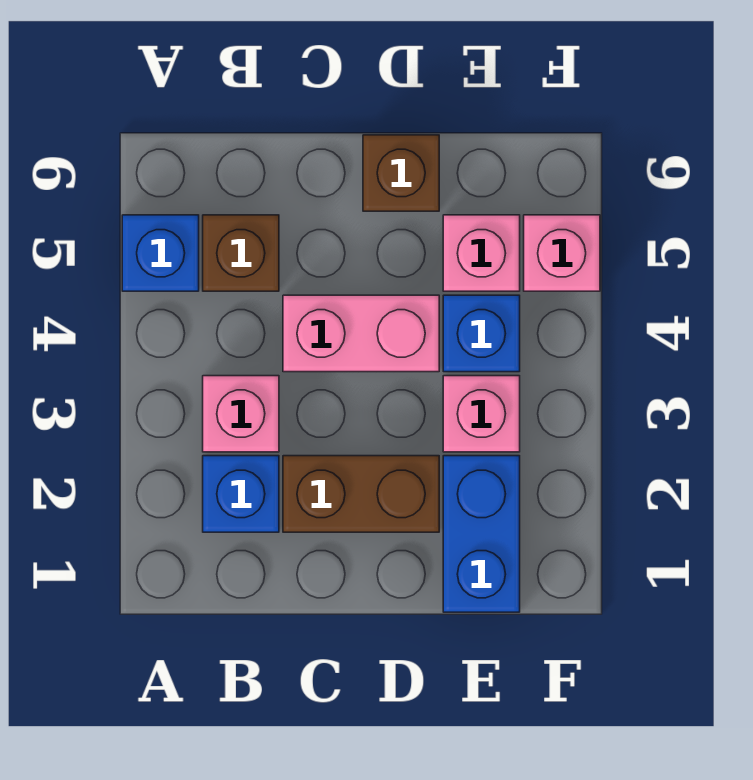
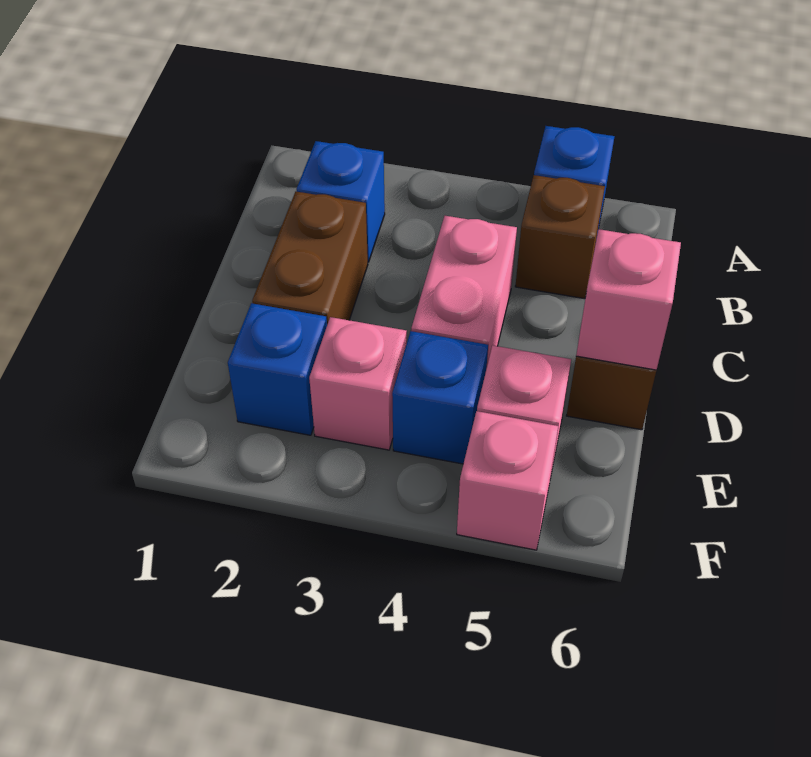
pink brick B3 level 1 -> pink brick D6 level 2
blue brick E1:E2 level 1 -> blue brick E2 level 1

